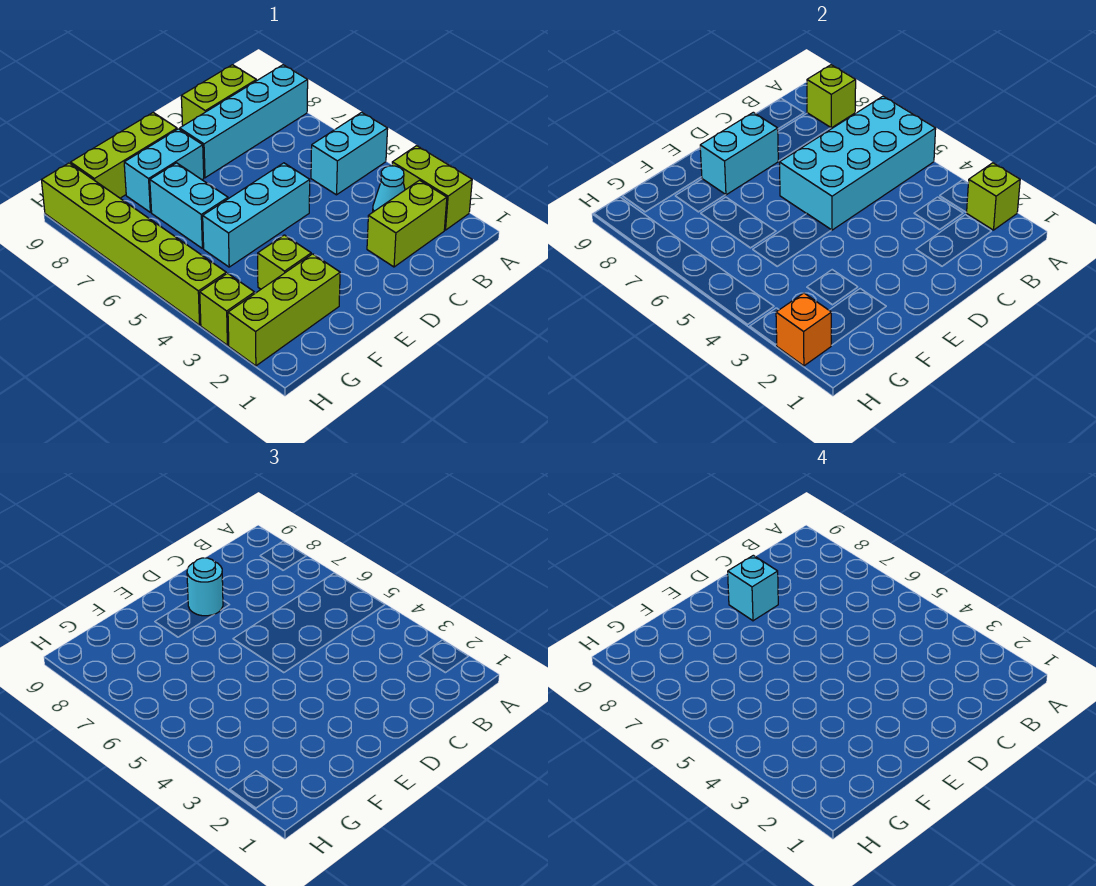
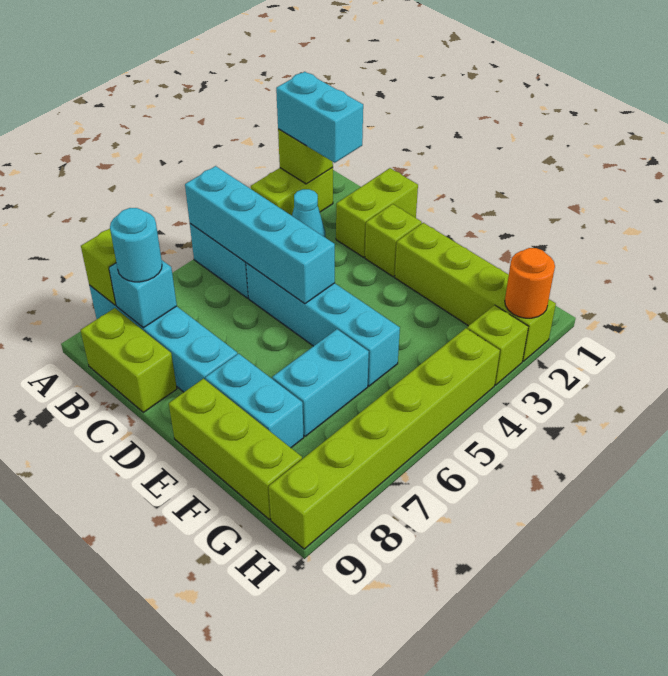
cyan brick A5:D6 level 2 -> cyan brick A5:D5 level 2
lime brick B2:C2 level 1 -> lime brick C1:C2 level 1
cyan brick D5:F5 level 1 -> cyan brick C5:F5 level 1
cyan brick D8:E8 level 2 -> cyan brick A2:B2 level 3
cyan round brick D8 level 3 -> cyan round brick B8 level 3
cyan brick D8 level 4 -> cyan brick B8 level 2
lime brick F2:H2 level 1 -> lime brick E2:H2 level 1
lime brick F3 level 1 -> lime brick D2 level 1
orange brick H2 level 2 -> orange round brick H2 level 2

